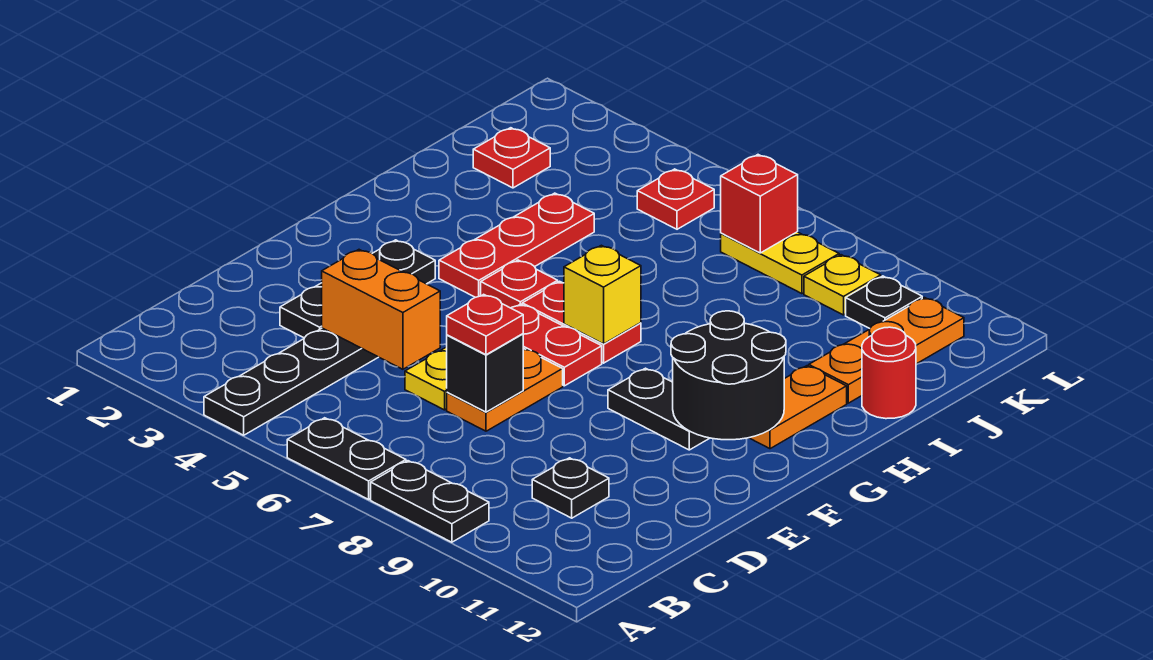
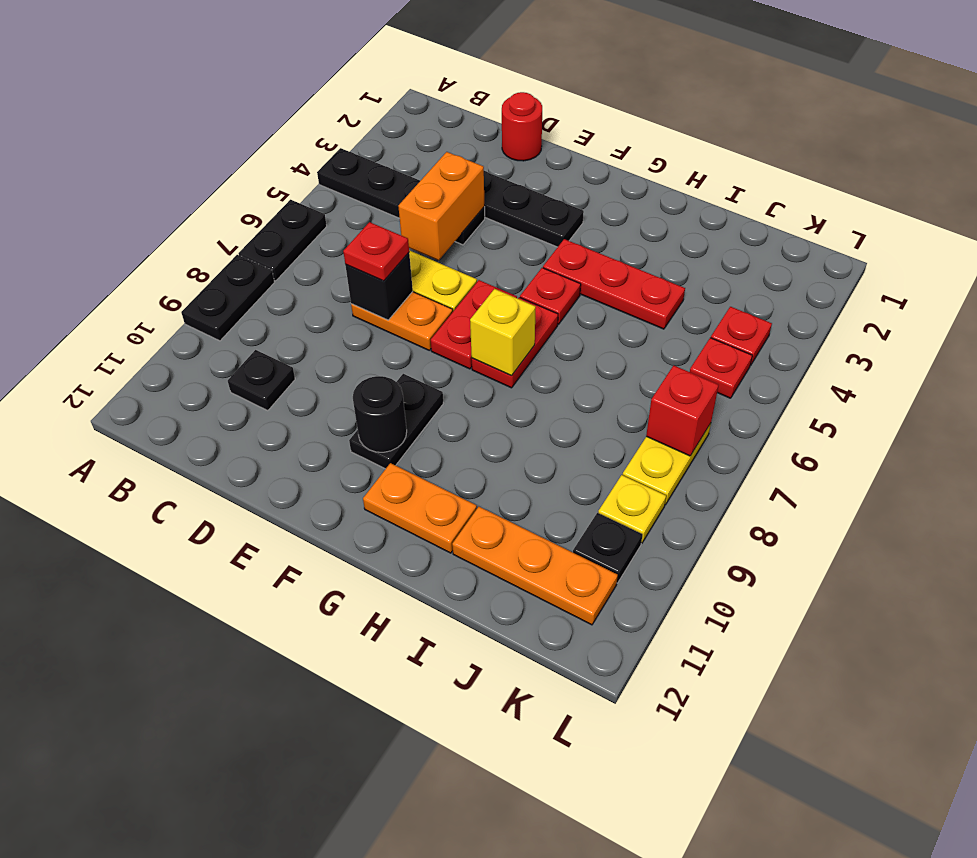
black round brick F10:G11 level 2 -> black round brick F10 level 2
red round brick I12 level 1 -> red round brick D1 level 1
red plate J2 level 1 -> red plate K4 level 1

